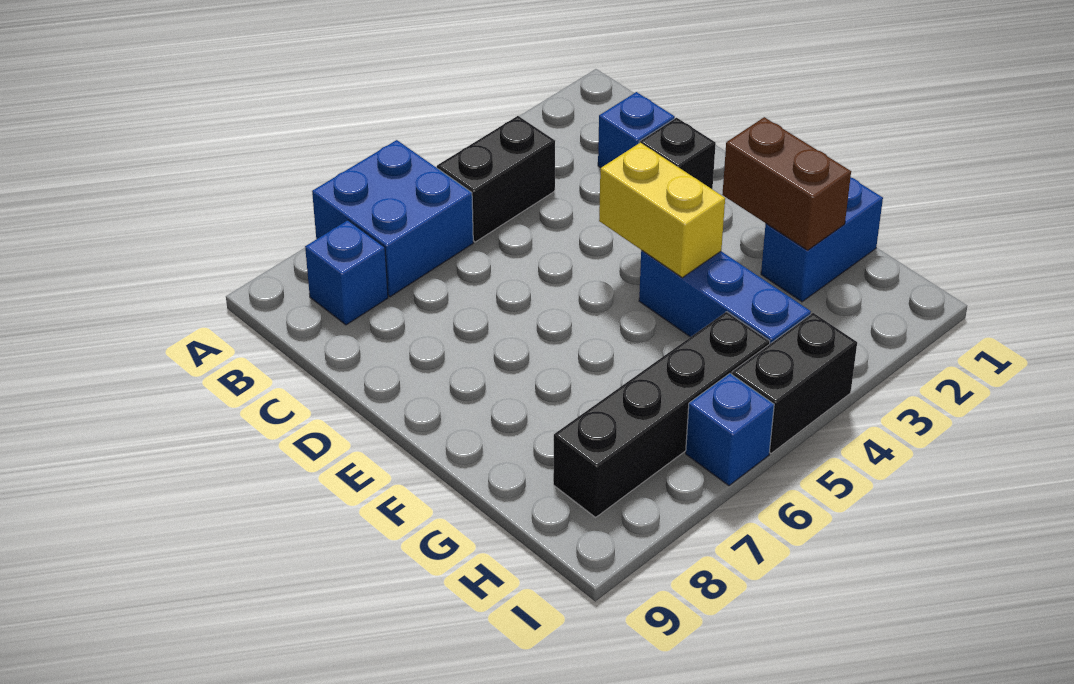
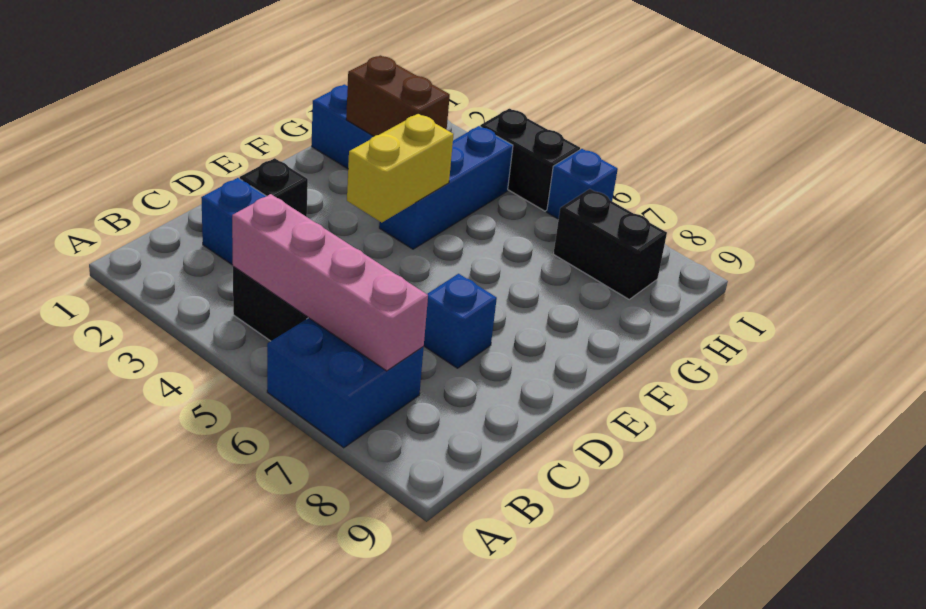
none -> pink brick B4:B7 level 2
blue brick B8 level 1 -> blue brick D7 level 1
brown brick F2:G2 level 2 -> brown brick G2:G3 level 2
black brick H5:H8 level 1 -> black brick H7:H8 level 1

